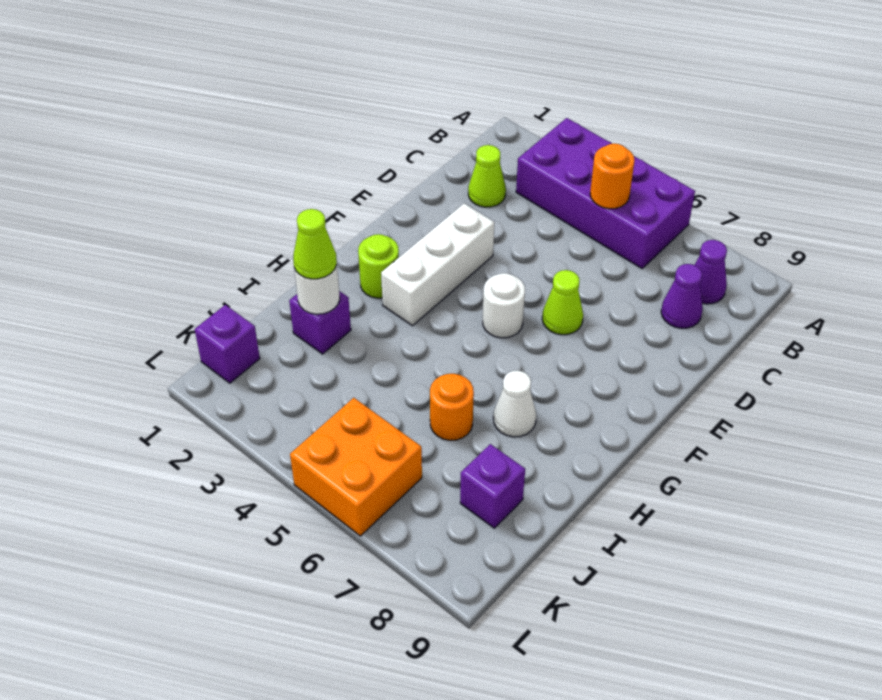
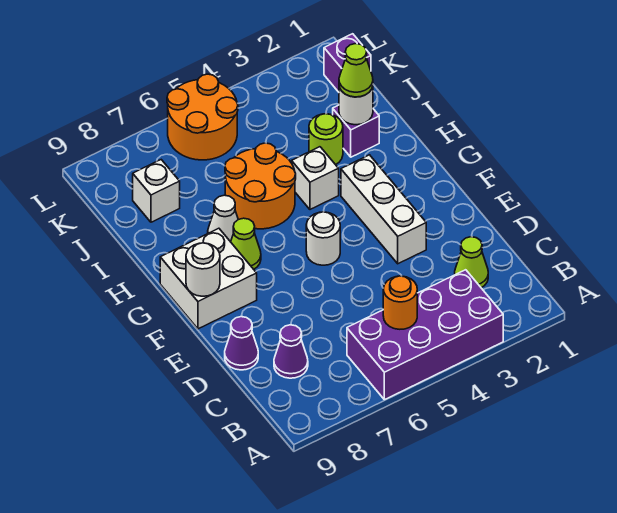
purple cone B8 level 1 -> purple cone D9 level 1
lime cone E6 level 1 -> lime cone G7 level 1
none -> white brick F8:G9 level 1
none -> white round brick F9 level 2
lime round brick G2 level 1 -> lime round brick I3 level 1
none -> white brick H4 level 1
orange round brick I6 level 1 -> orange round brick H5:I6 level 1
purple brick J8 level 1 -> white brick J8 level 1
orange brick K5:L6 level 1 -> orange round brick K5:L6 level 1

